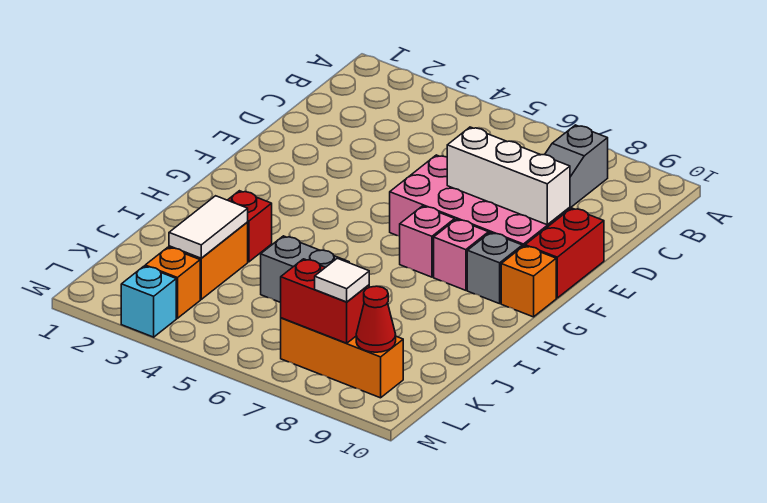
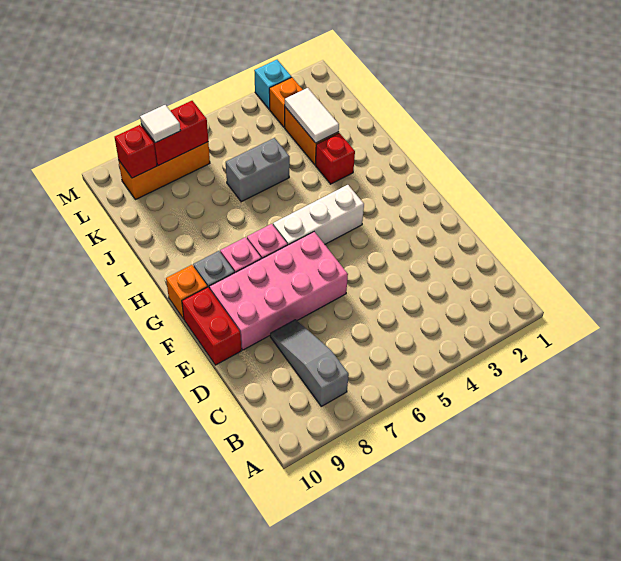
white brick E7:E9 level 2 -> white brick G4:G6 level 1
red cone L9 level 2 -> red brick L9 level 2

